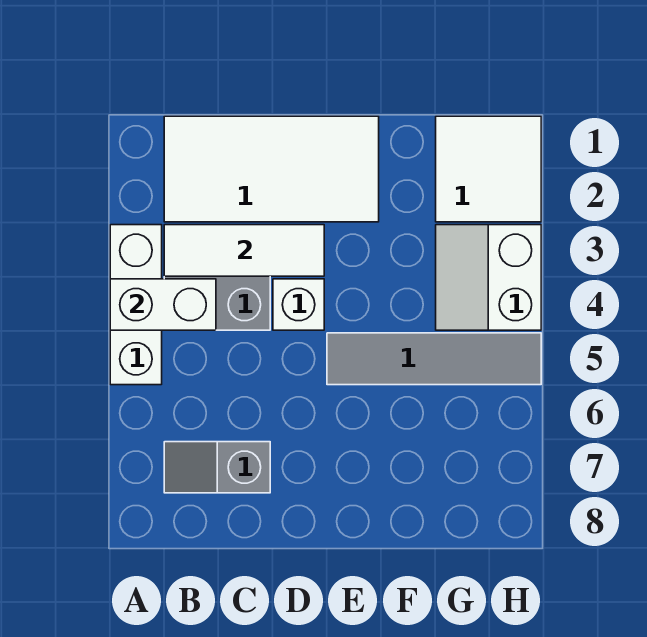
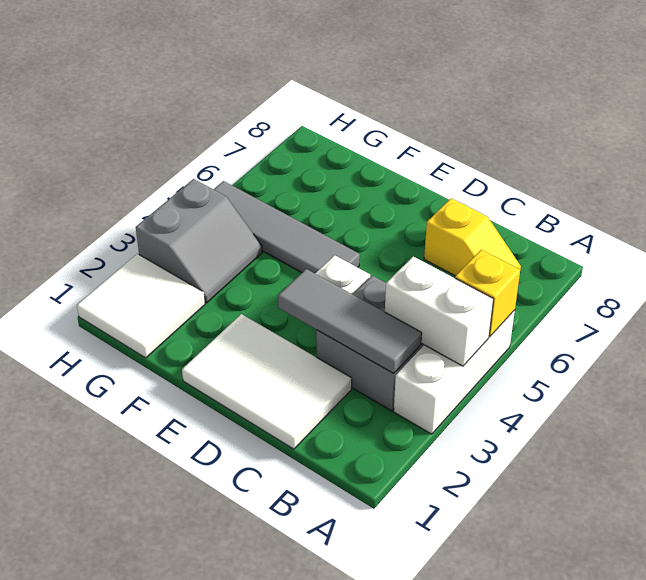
none -> yellow brick A5 level 2
white tile B1:E2 level 1 -> white tile C1:E2 level 1
white tile B3:D3 level 2 -> grey tile B3:D3 level 2
grey slope B7:C7 level 1 top C -> yellow slope B7:C7 level 1 top C
white slope G3:H4 level 1 top H -> grey slope G3:H4 level 1 top H

